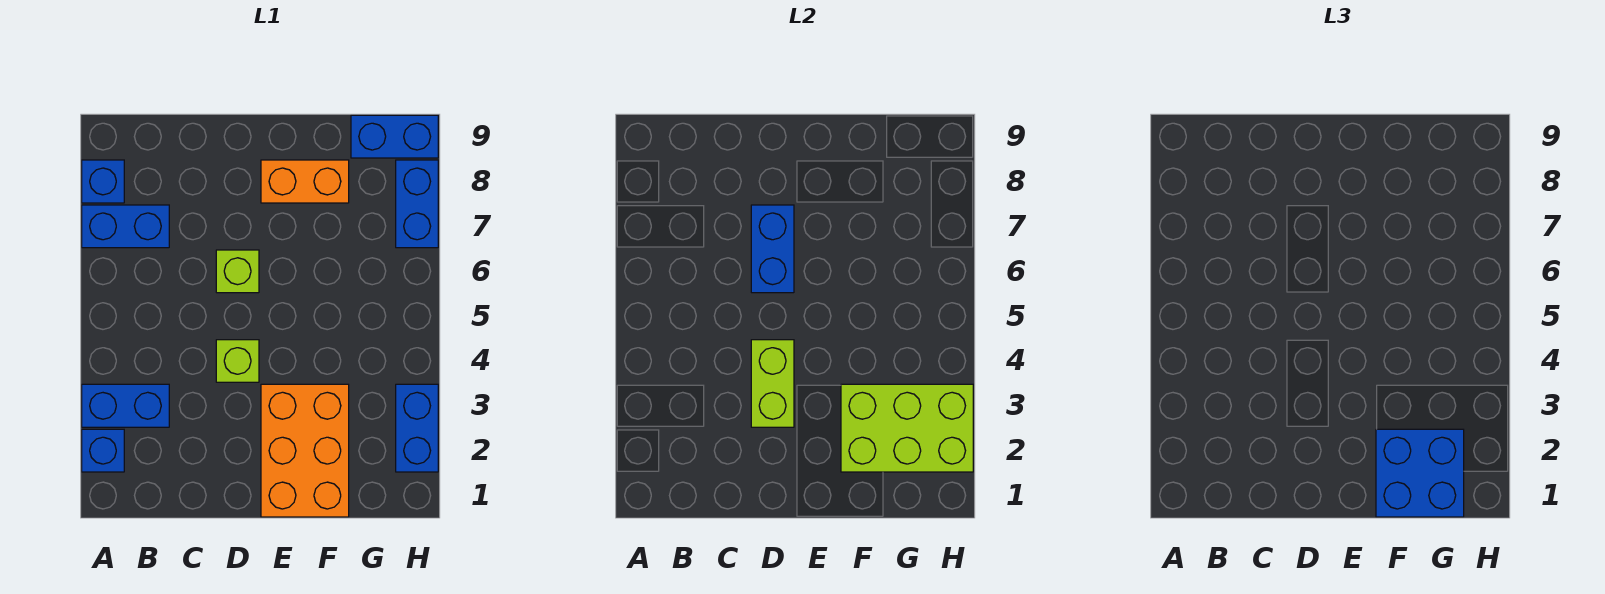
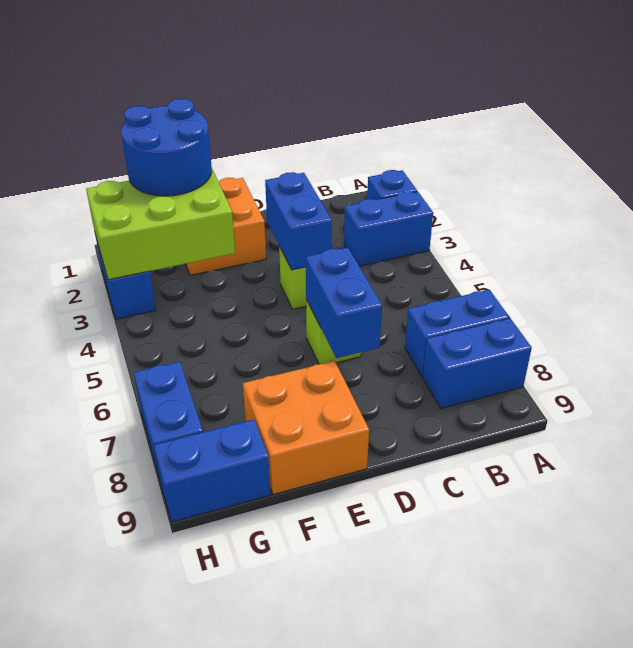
blue brick A8 level 1 -> blue brick A8:B8 level 1
lime brick D3:D4 level 2 -> blue brick D3:D4 level 2
orange brick E1:F3 level 1 -> orange brick E1:F2 level 1
orange brick E8:F8 level 1 -> orange brick E8:F9 level 1
blue brick F1:G2 level 3 -> blue round brick F1:G2 level 3

